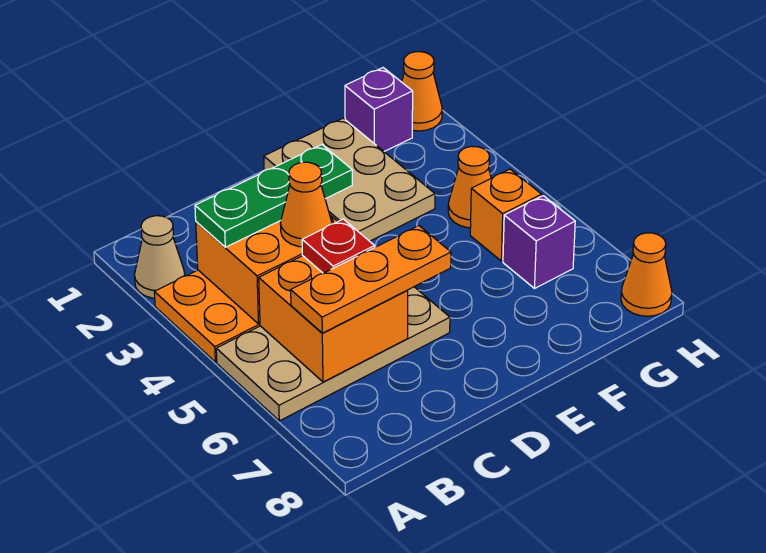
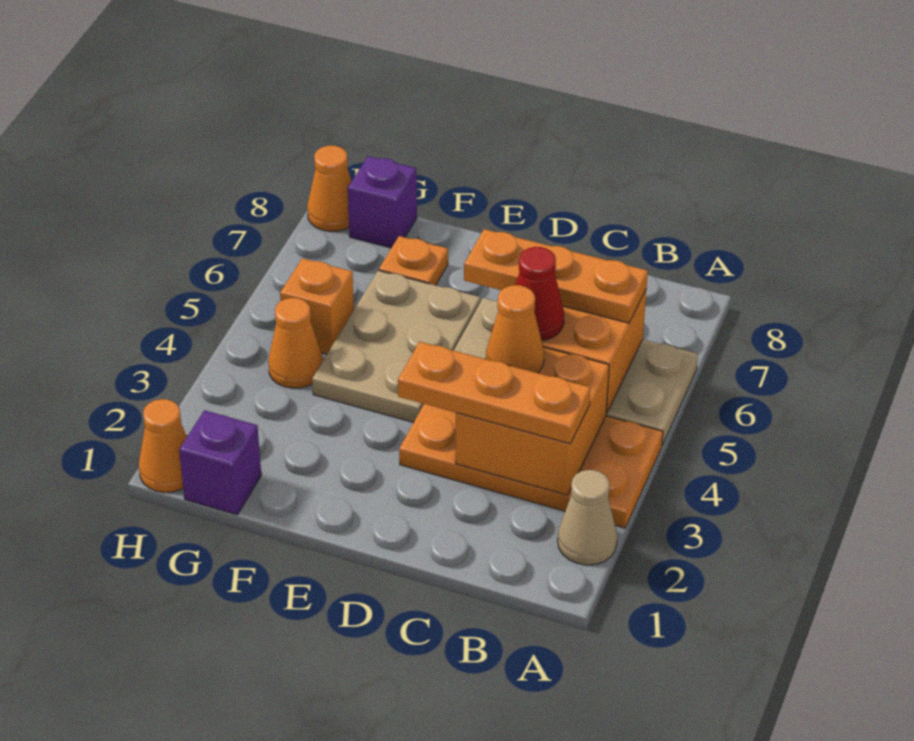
green plate B3:D3 level 3 -> orange plate B3:D3 level 3
red plate C5 level 3 -> red cone C5 level 3
tan plate E1:F3 level 1 -> tan plate E4:F6 level 1
none -> orange plate F7 level 1
purple brick G6 level 1 -> purple brick G8 level 1

